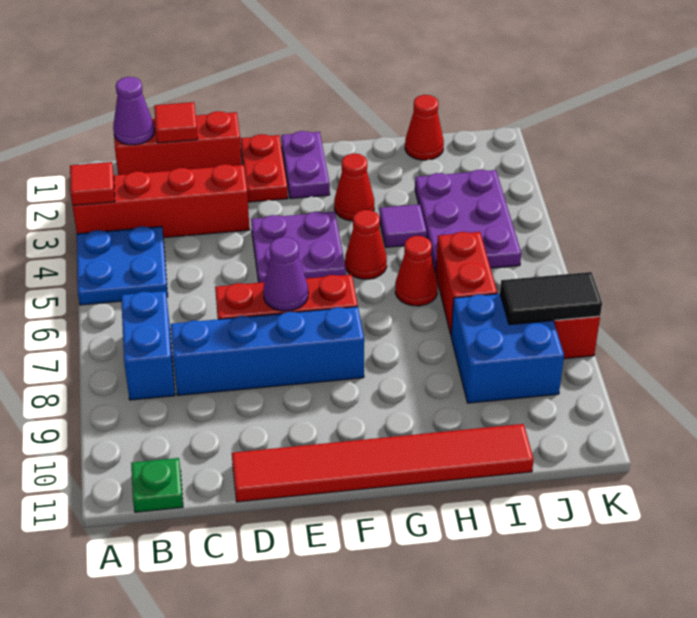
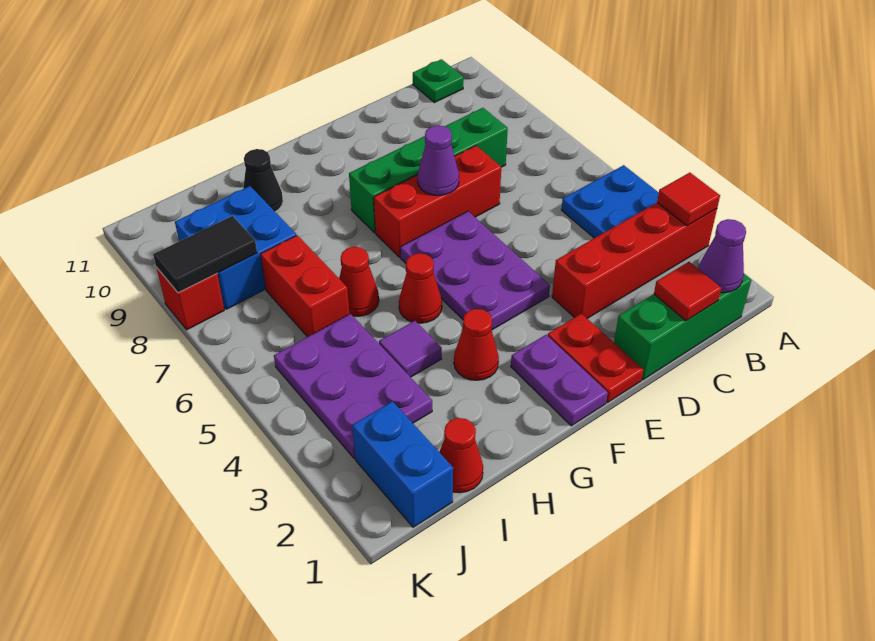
red brick B1:D1 level 1 -> green brick B1:D1 level 1
blue brick B7:B8 level 1 -> blue brick J1:J2 level 1
blue brick C8:F8 level 1 -> green brick C8:F8 level 1
red tile D11:I11 level 1 -> none
purple plate E4:F5 level 1 -> purple plate E4:F6 level 1
none -> black cone H10 level 1

